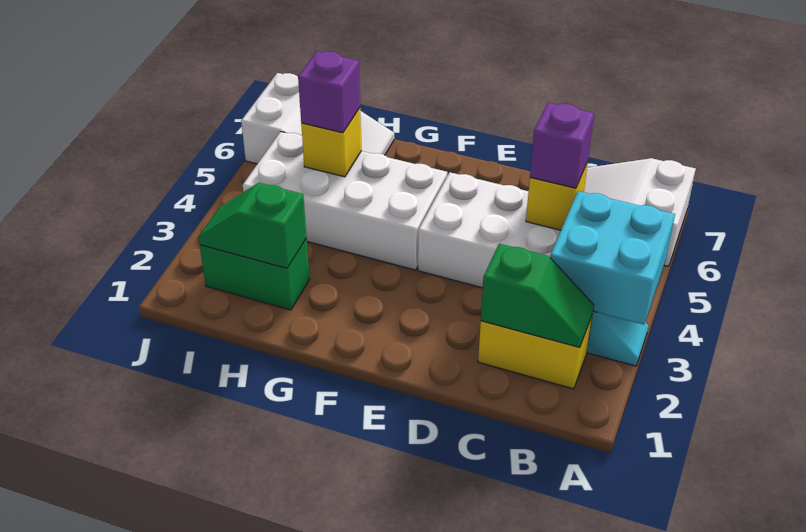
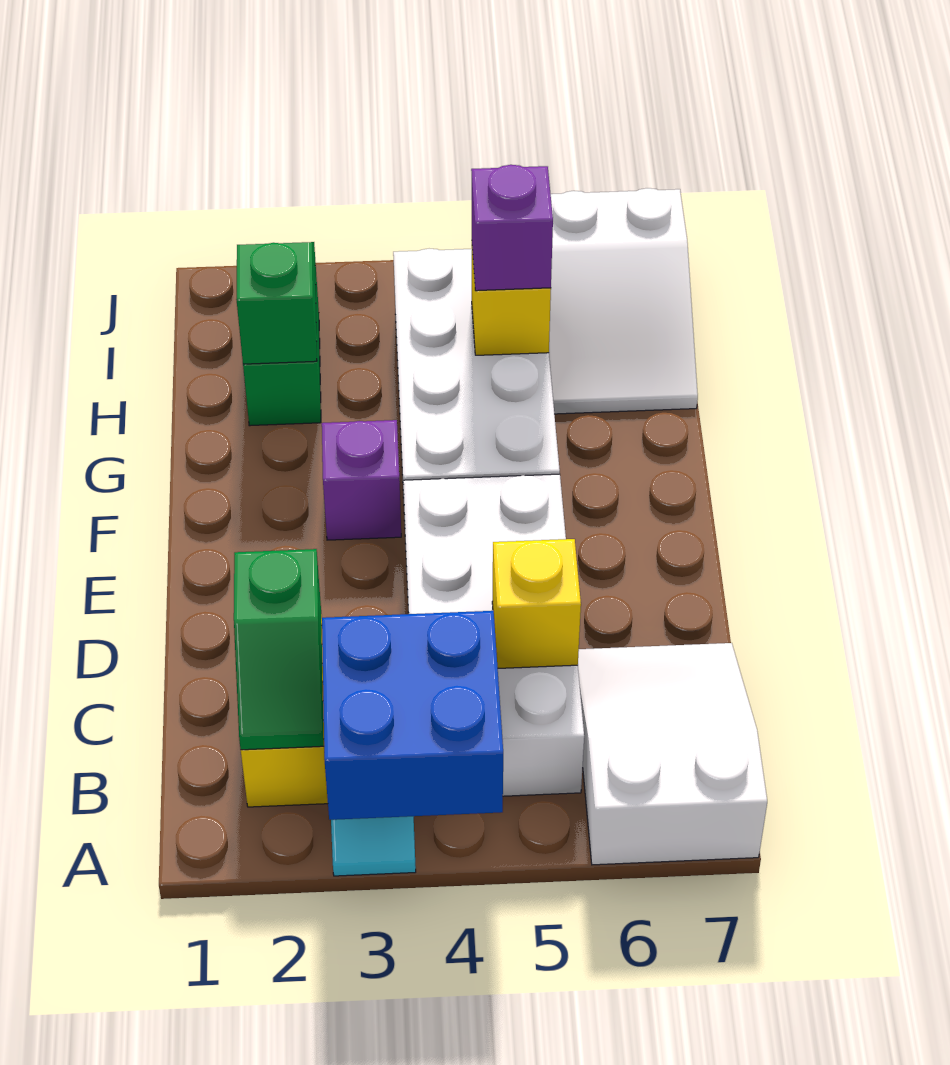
cyan brick A3:B4 level 2 -> blue brick A3:B4 level 2
purple brick C5 level 3 -> purple brick F3 level 1

